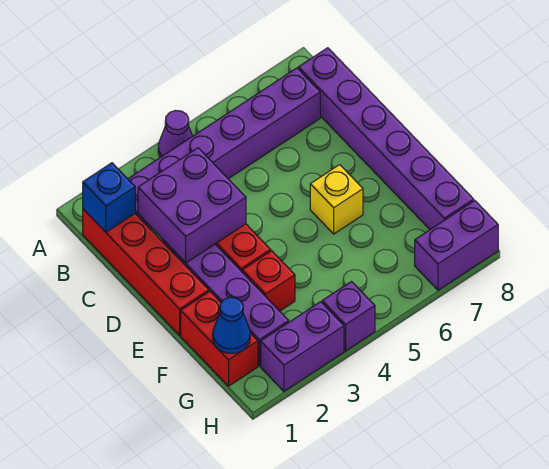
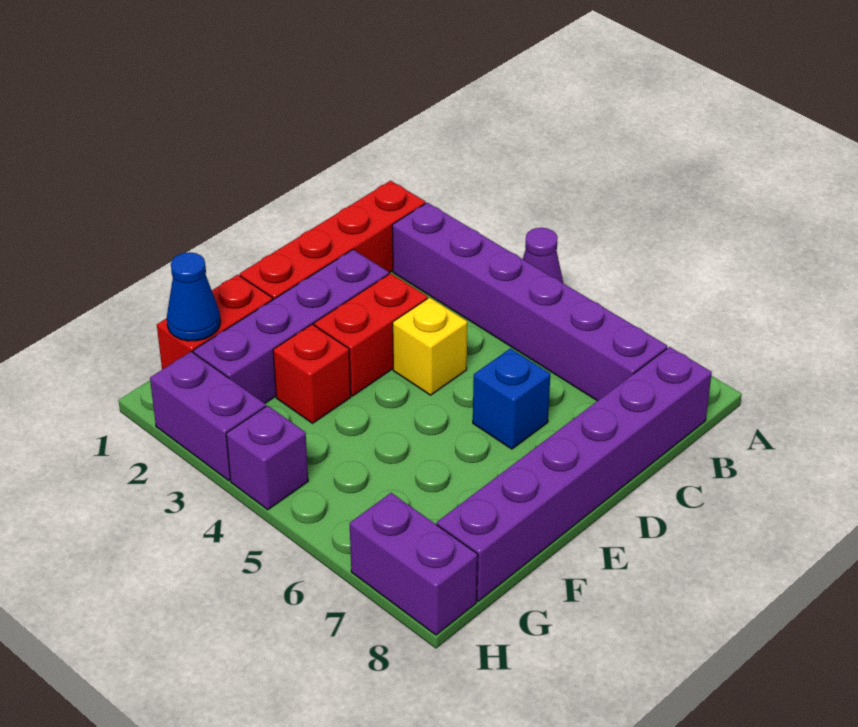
blue brick B1 level 2 -> blue brick D6 level 1
purple brick C2:D3 level 2 -> none
yellow brick E6 level 1 -> yellow brick D4 level 1

